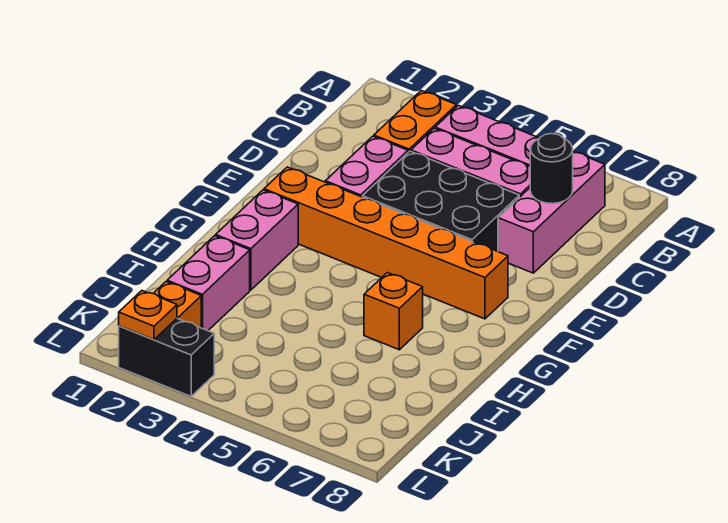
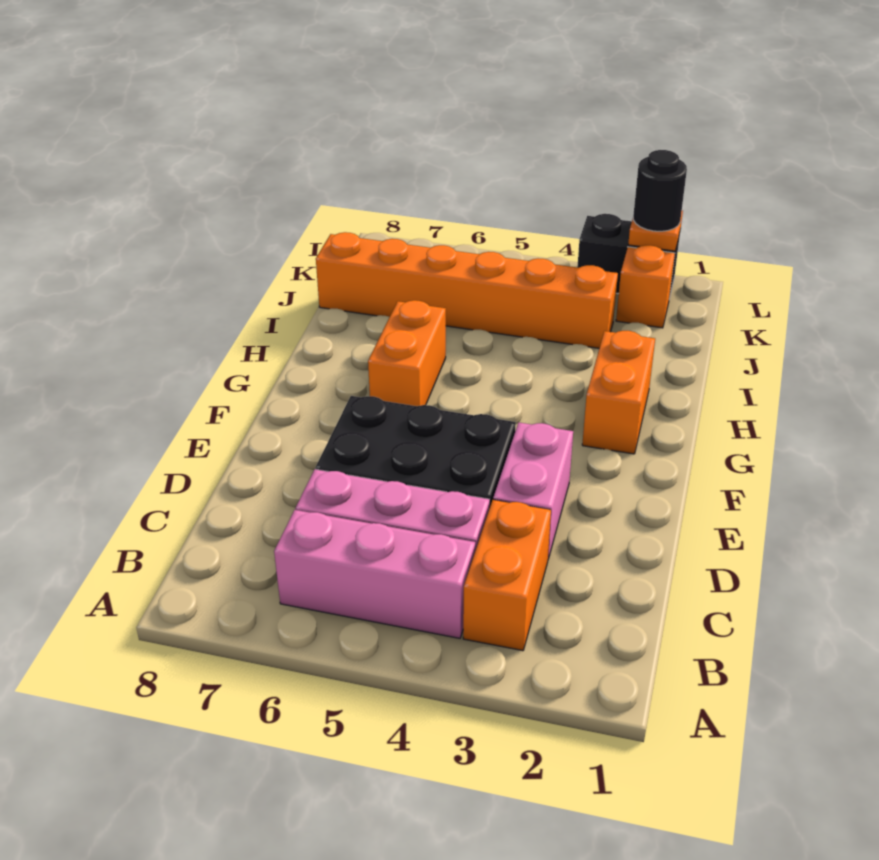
pink brick B7:D7 level 1 -> none
black round brick C7 level 2 -> black round brick L2 level 3
orange brick F2:F7 level 1 -> orange brick J3:J8 level 1
pink brick G2:H2 level 1 -> orange brick G2:H2 level 1
orange brick H6 level 1 -> orange brick G6:H6 level 1
pink brick I2:J2 level 1 -> none

